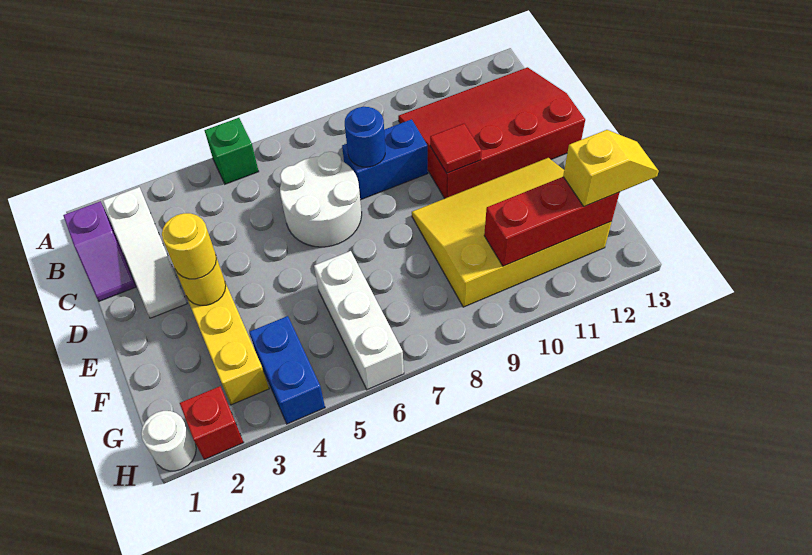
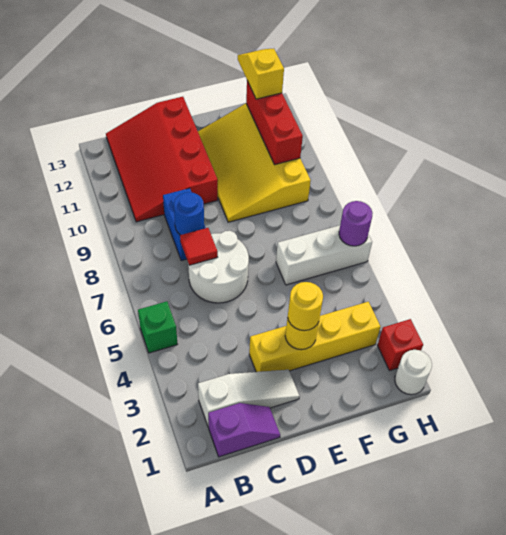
red tile D10 level 2 -> red tile C7 level 2
blue brick G4:H4 level 1 -> none
none -> purple round brick H6 level 2

